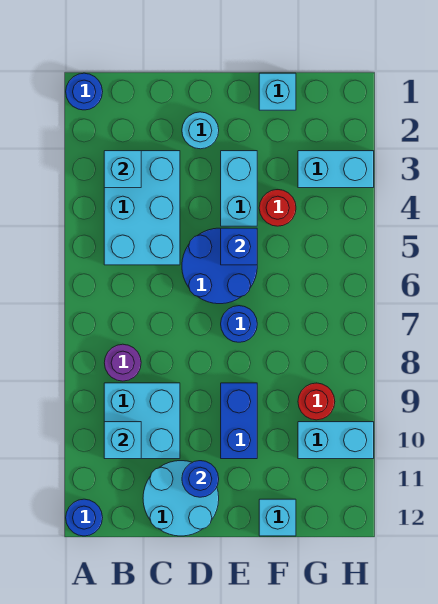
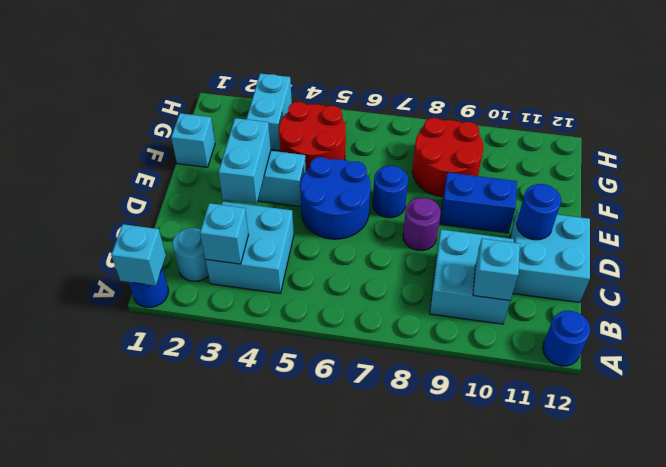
cyan brick B3:C5 level 1 -> cyan brick B3:C4 level 1
purple round brick B8 level 1 -> purple round brick D8 level 1
cyan round brick C11:D12 level 1 -> cyan brick C11:D12 level 1
cyan round brick D2 level 1 -> cyan round brick B2 level 1
blue brick E5 level 2 -> none
red round brick F4 level 1 -> red round brick F4:G5 level 1
cyan brick F12 level 1 -> cyan brick A1 level 2
red round brick G9 level 1 -> red round brick F8:G9 level 1
cyan brick G10:H10 level 1 -> cyan brick D3:E3 level 2

